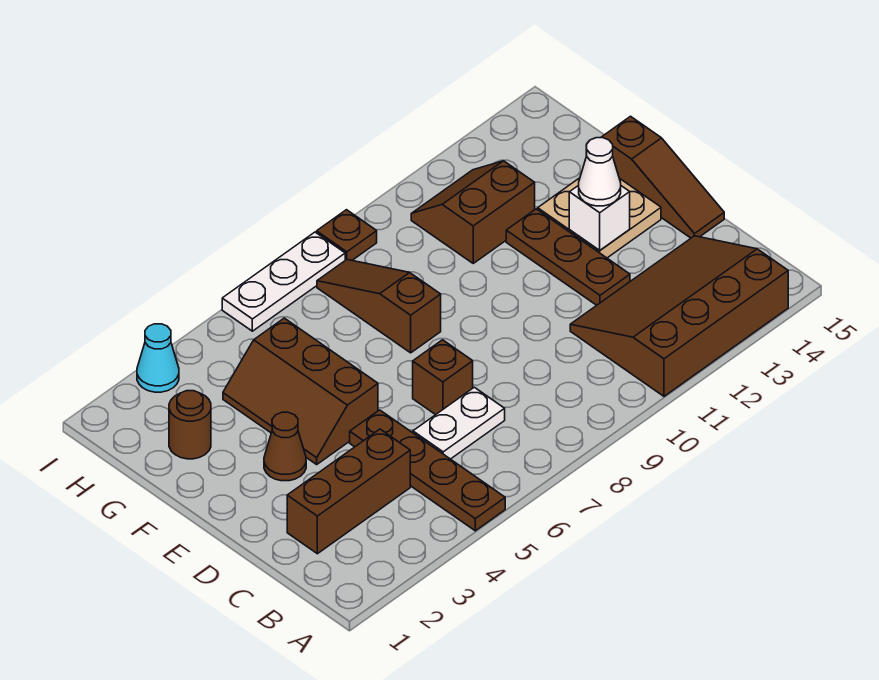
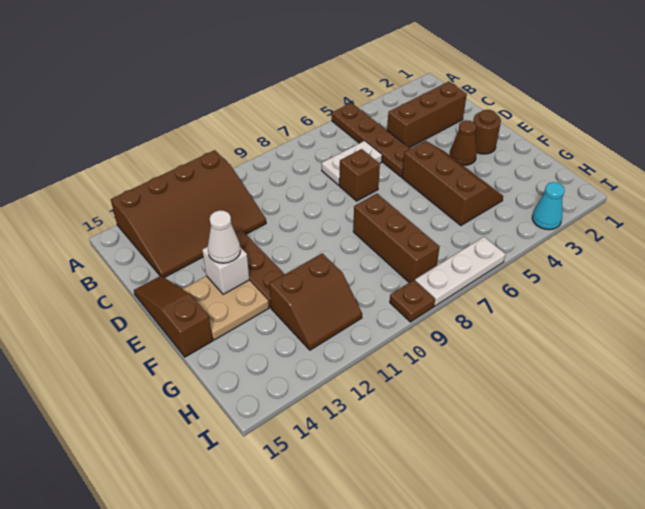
brown slope F8:H8 level 1 top F -> brown brick F8:H8 level 1
brown round brick G2 level 1 -> brown round brick E2 level 1

